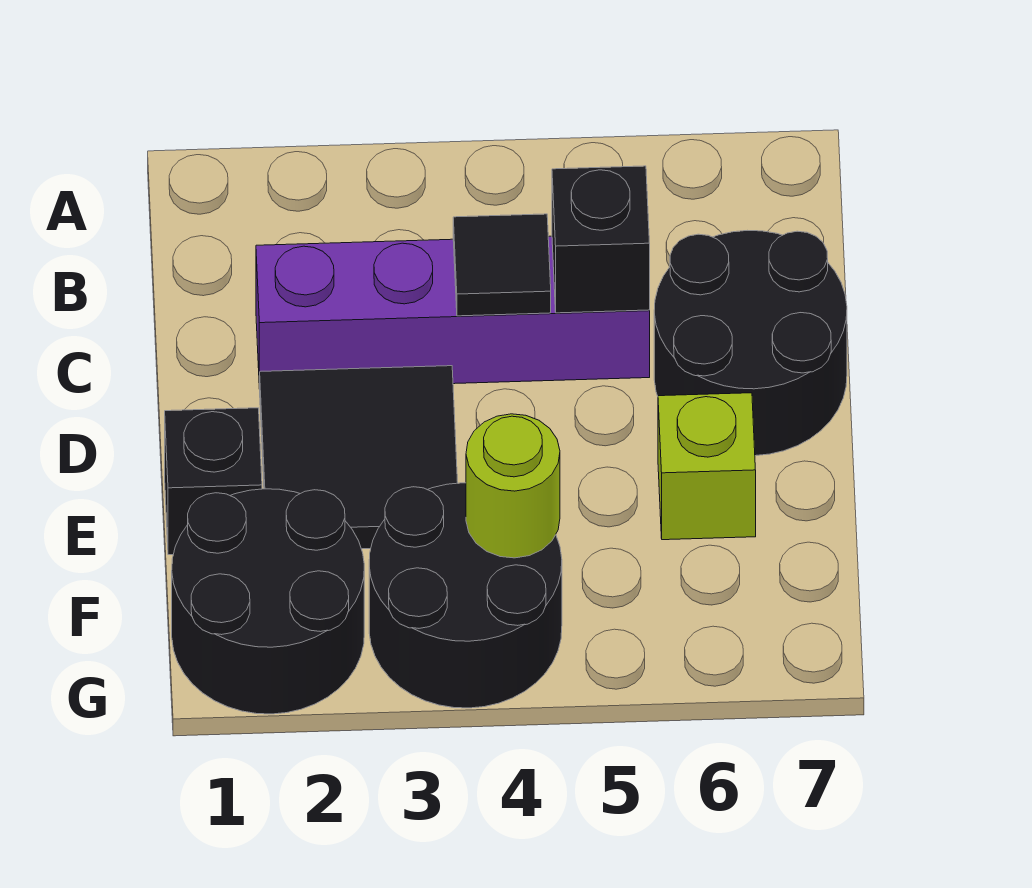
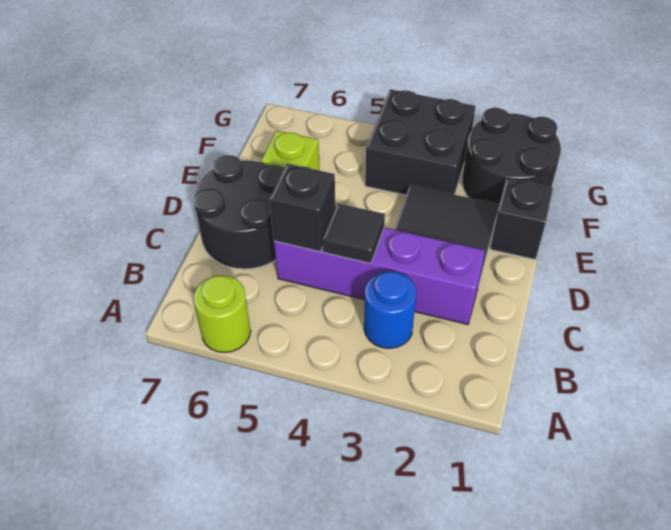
none -> blue round brick B3 level 1
black round brick F3:G4 level 1 -> black brick F3:G4 level 1
lime round brick F4 level 2 -> lime round brick A6 level 1

